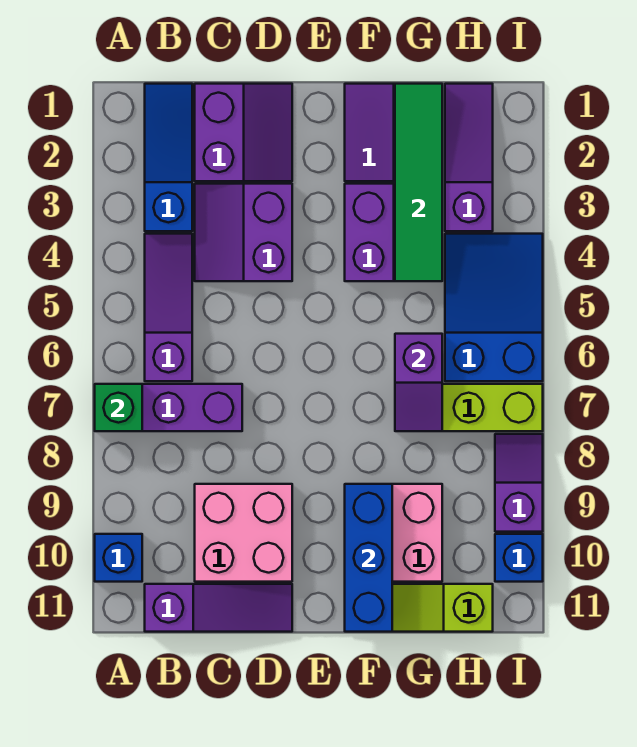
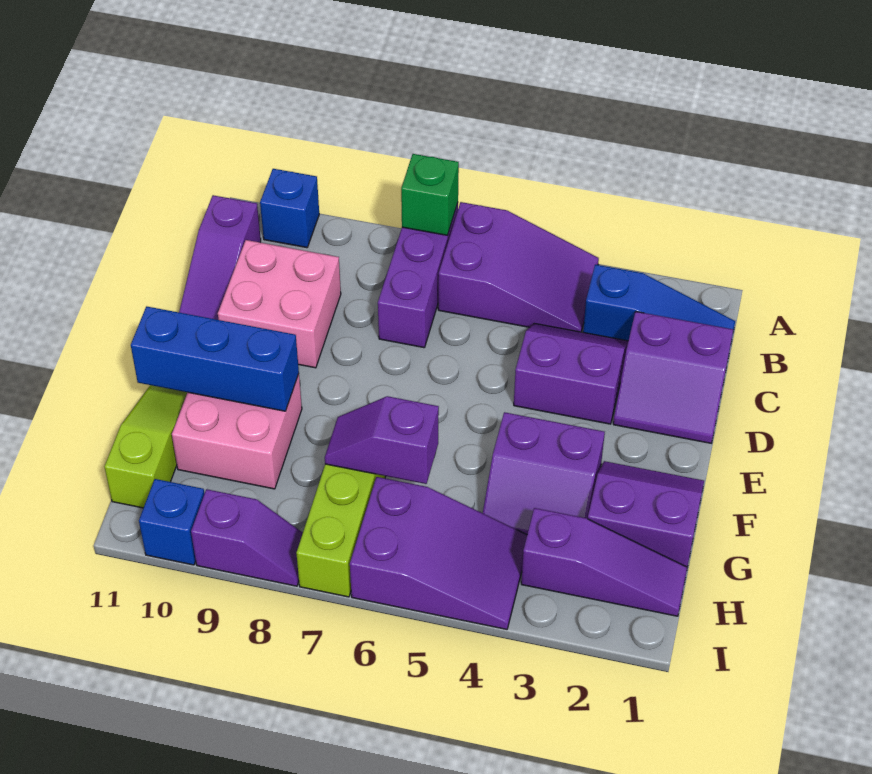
purple slope B4:B6 level 1 top 6 -> purple slope A4:B6 level 1 top 6
green tile G1:G4 level 2 -> none
blue slope H4:I6 level 1 top 6 -> purple slope H4:I6 level 1 top 6

